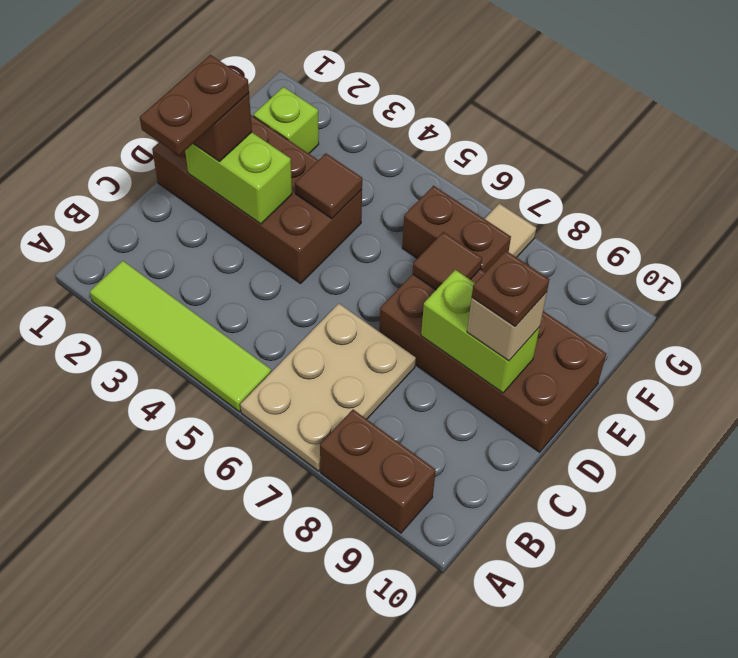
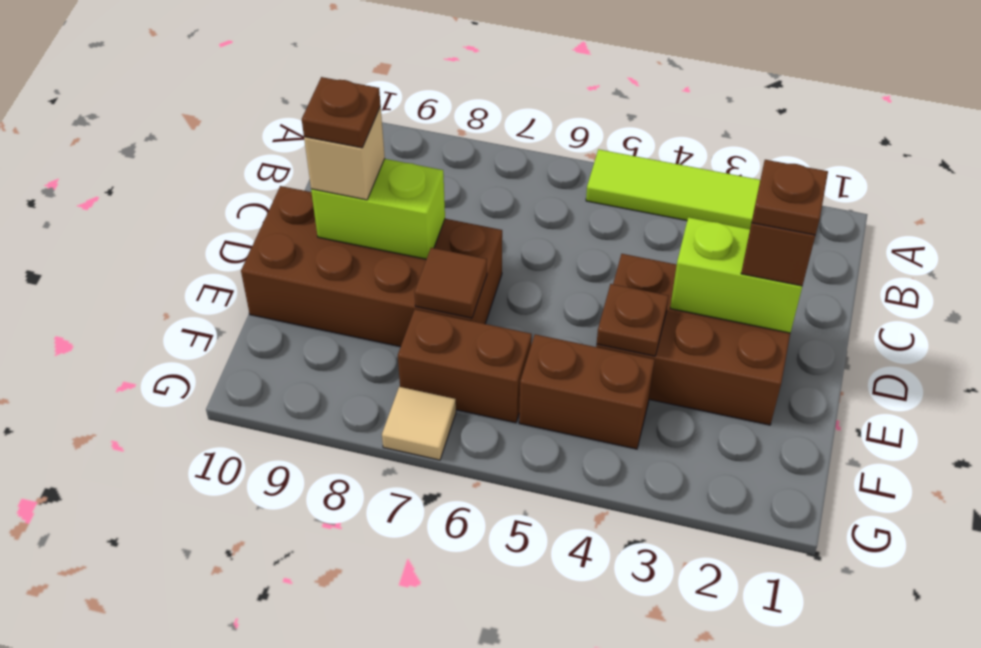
tan plate A6:C7 level 1 -> none
brown brick A8:A9 level 1 -> brown brick F4:F5 level 1
brown plate C2:D2 level 4 -> brown plate D2 level 4
brown brick D1:E4 level 1 -> brown brick D2:E4 level 1
brown tile E4 level 2 -> brown plate E4 level 2
lime brick F2 level 1 -> none

